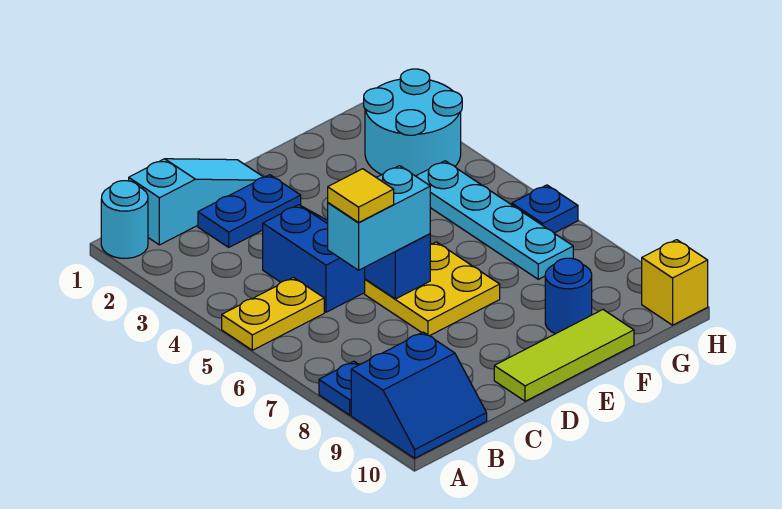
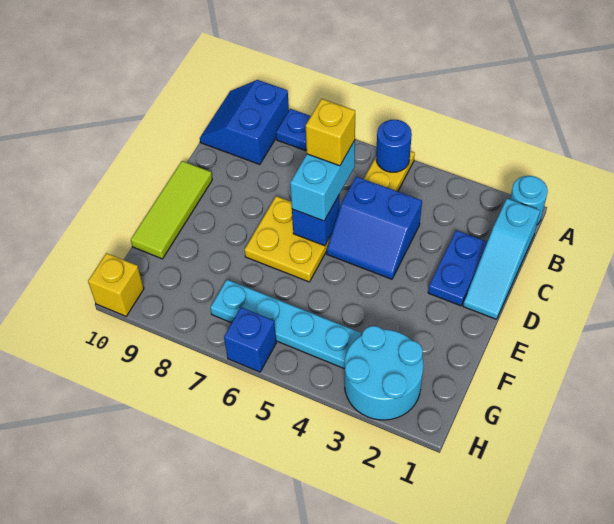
yellow tile C6 level 4 -> yellow brick C6 level 4
blue round brick F9 level 1 -> blue round brick A5 level 2
blue plate H6 level 1 -> blue brick H6 level 1

